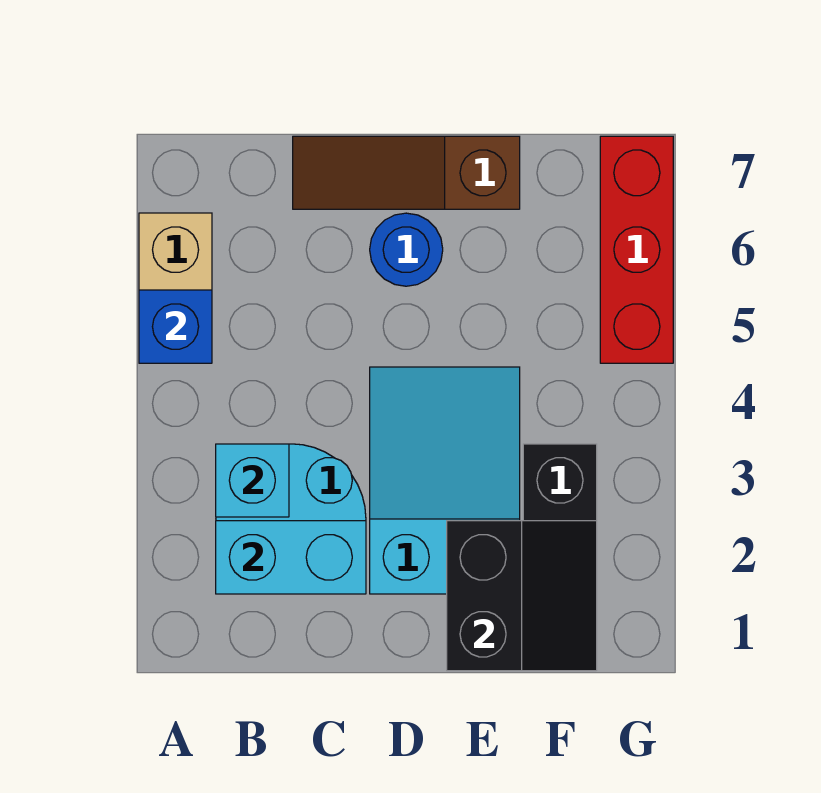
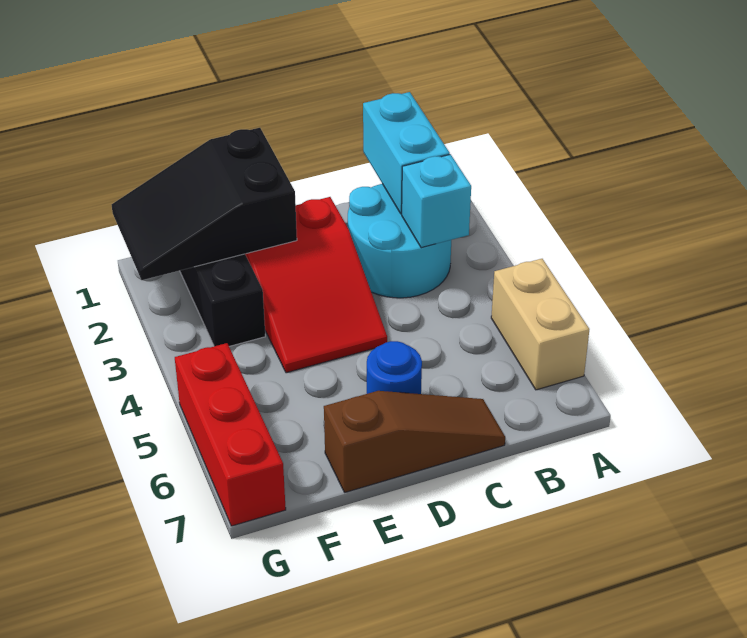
blue brick A5 level 2 -> none
cyan brick B2:C2 level 2 -> cyan brick B1:B2 level 2
cyan slope D2:E4 level 1 top 2 -> red slope D2:E4 level 1 top 2
black slope E1:F2 level 2 top E -> black slope E1:G2 level 2 top E

